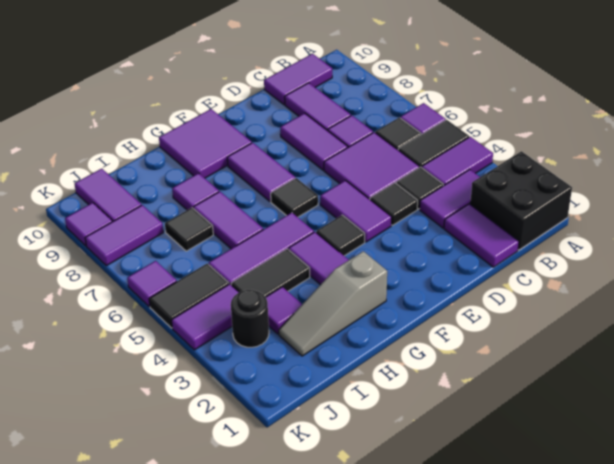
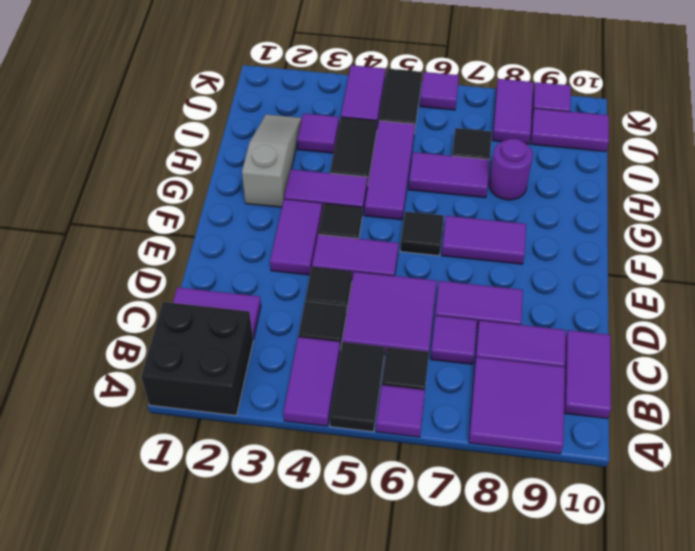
purple tile B3:C3 level 1 -> purple tile E3:F3 level 1
purple tile F9:G10 level 1 -> purple tile A8:B9 level 1
purple tile H8 level 1 -> purple round brick H8 level 1
black round brick J3 level 1 -> none

